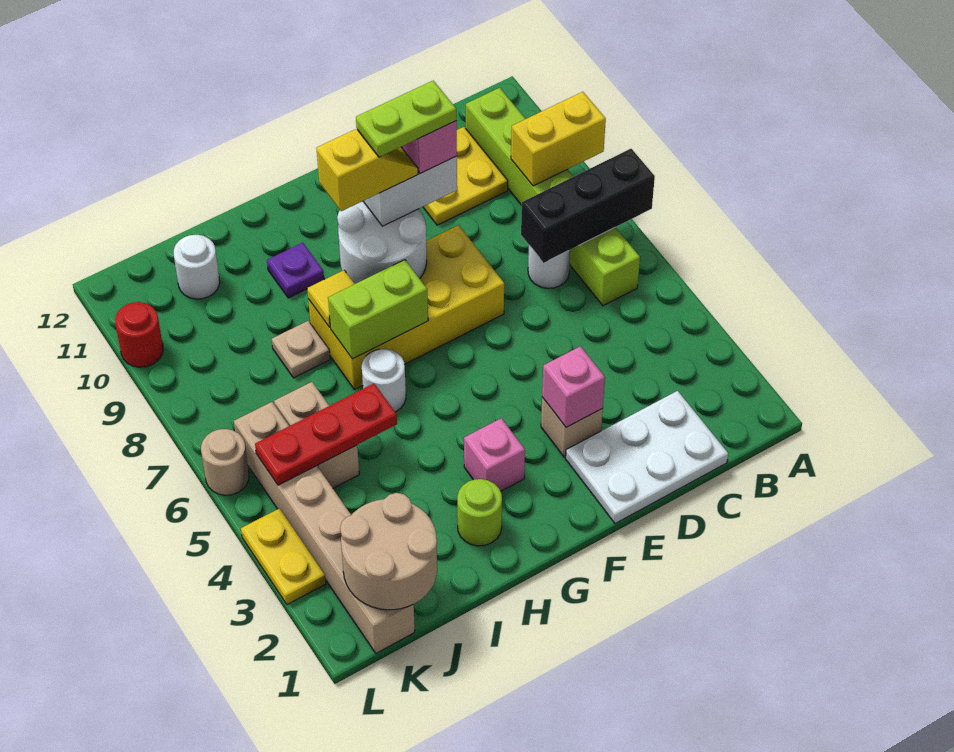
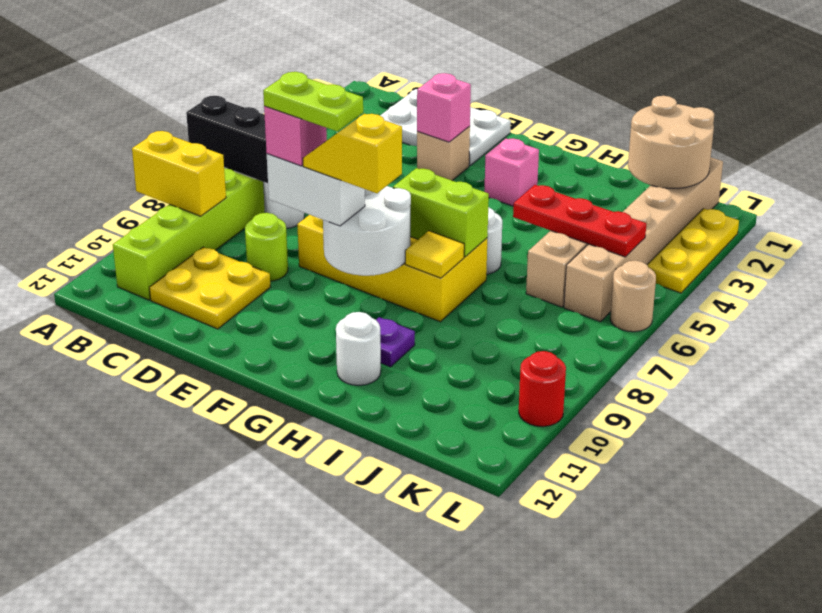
lime round brick H2 level 1 -> lime round brick D9 level 1
tan plate I8 level 1 -> none
white round brick J11 level 1 -> white round brick H11 level 1
yellow plate L3:L4 level 1 -> yellow plate L2:L4 level 1

